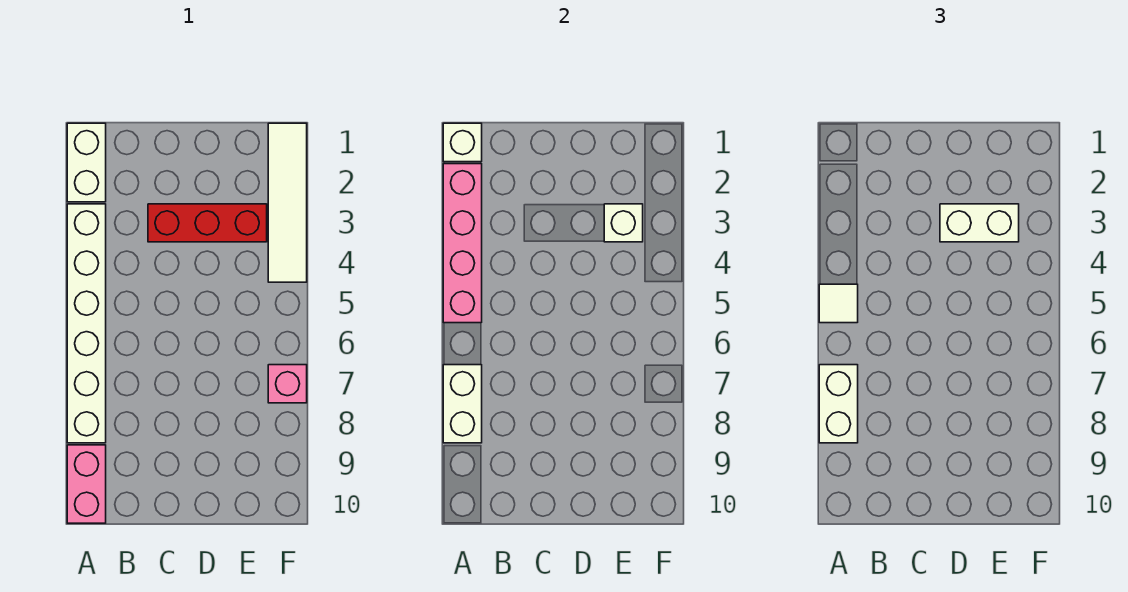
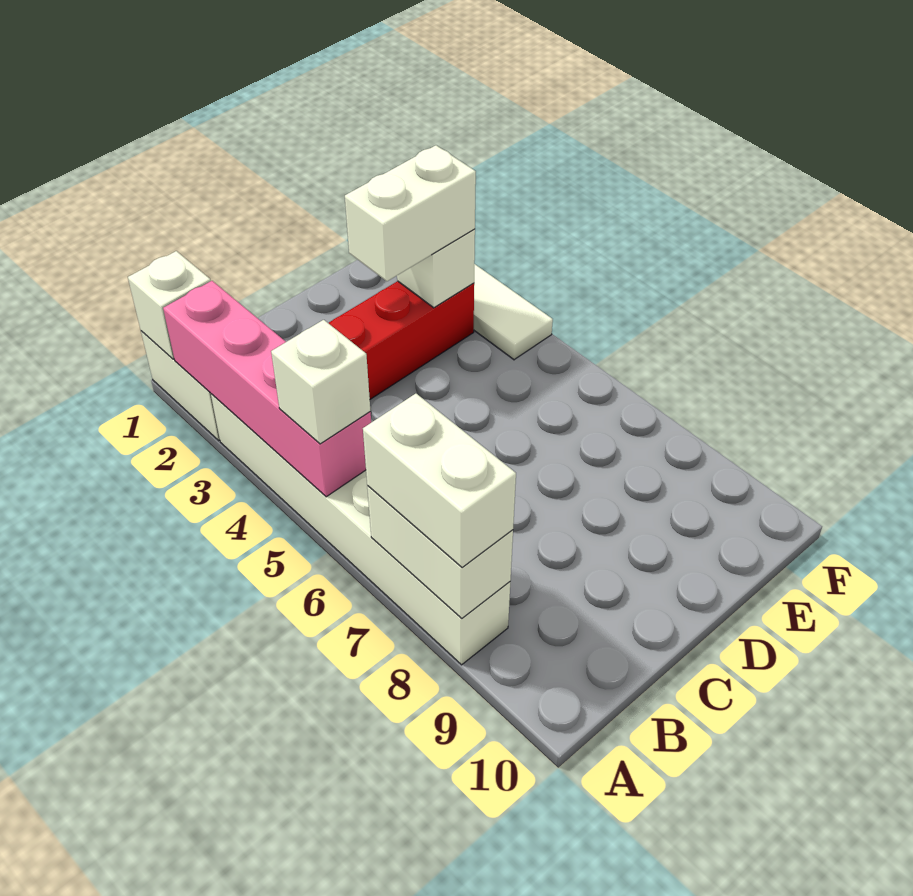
white tile A5 level 3 -> white brick A5 level 3
pink brick A9:A10 level 1 -> none
pink brick F7 level 1 -> none

